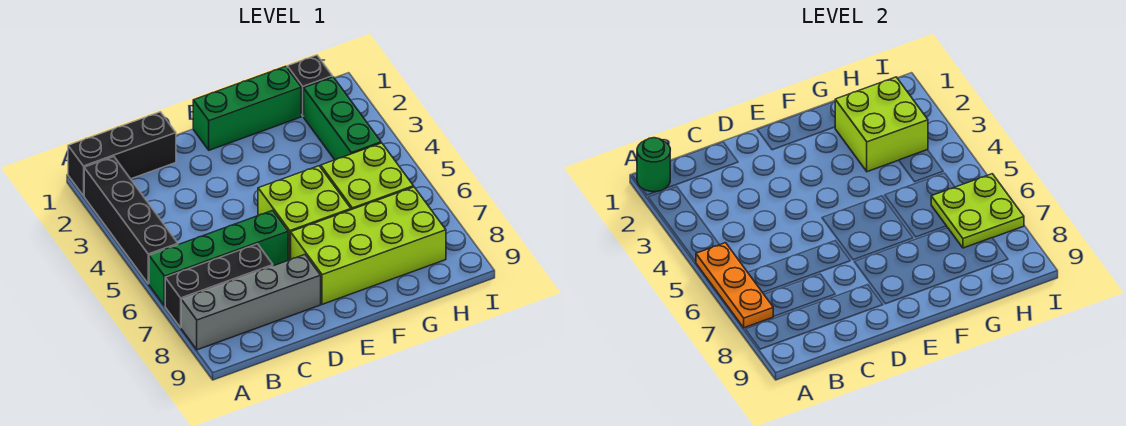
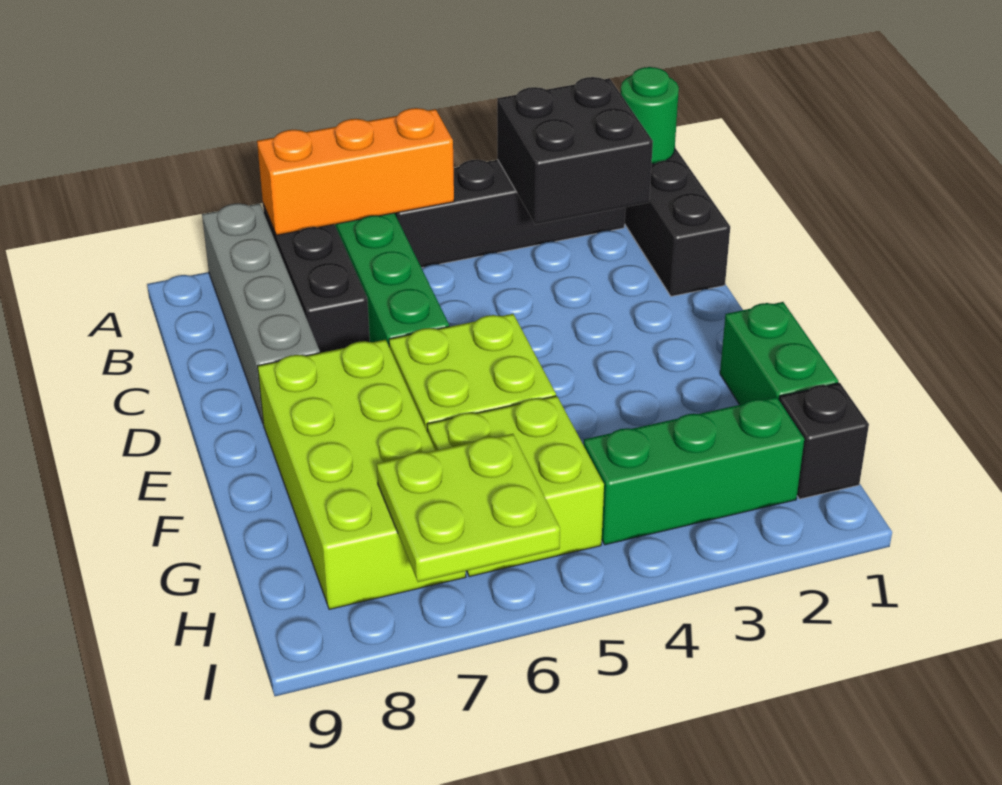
none -> black brick A2:B3 level 2
orange plate A5:A7 level 2 -> orange brick A5:A7 level 2
green brick E1:G1 level 1 -> green brick F1:G1 level 1
lime brick G2:H3 level 2 -> none

